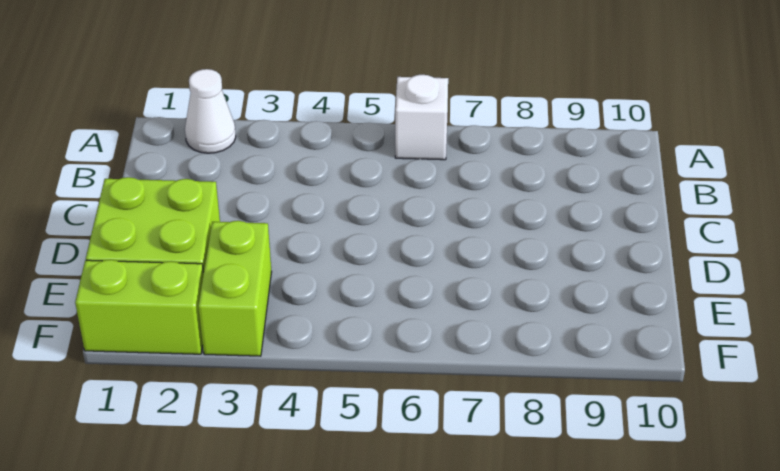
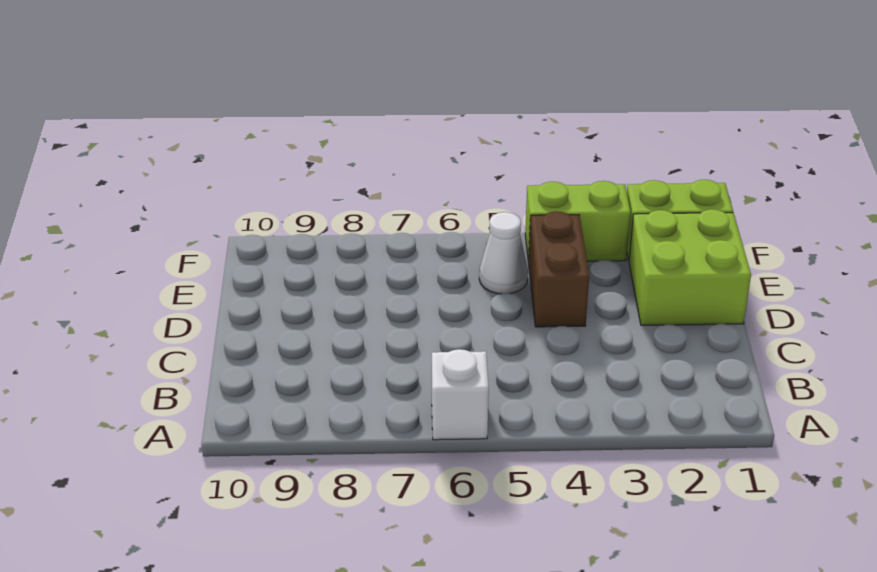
white cone A2 level 1 -> white cone E5 level 1
none -> brown brick D4:E4 level 1
lime brick E3:F3 level 1 -> lime brick F3:F4 level 1

